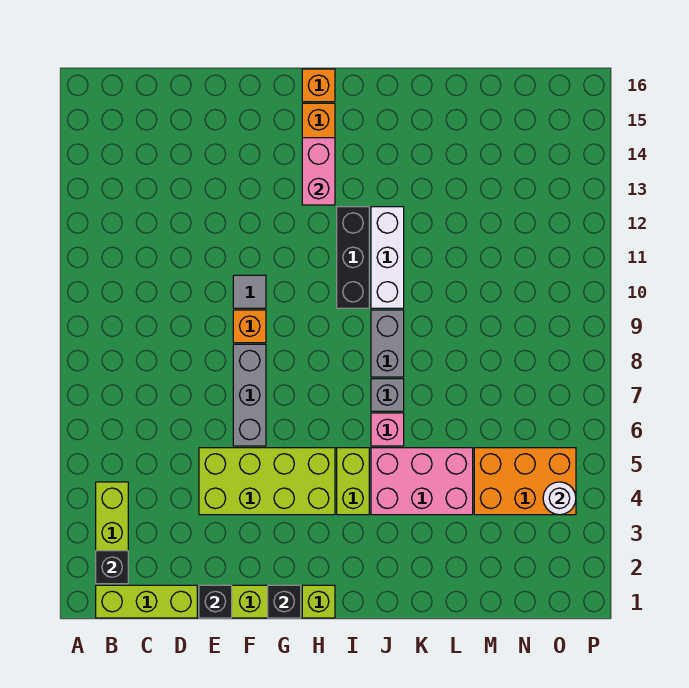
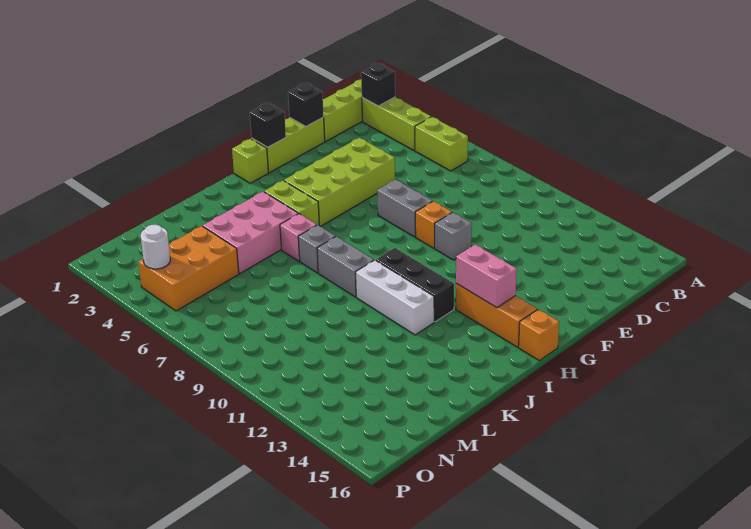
none -> lime brick B5:B6 level 1
grey brick F6:F8 level 1 -> grey brick F7:F8 level 1
grey tile F10 level 1 -> grey brick F10 level 1

